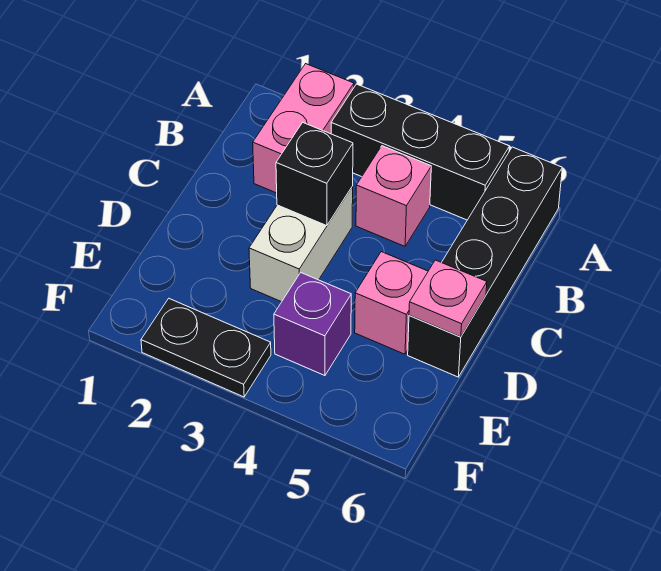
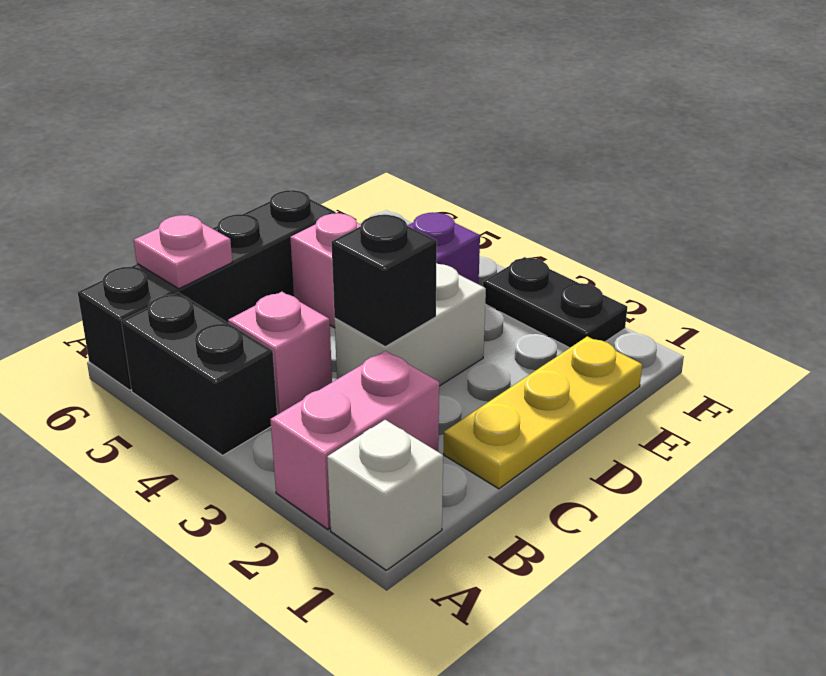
none -> white brick A1 level 1
black brick A3:A5 level 1 -> black brick A4:A5 level 1
none -> yellow plate C1:E1 level 1
pink plate D6 level 2 -> pink plate B6 level 2

